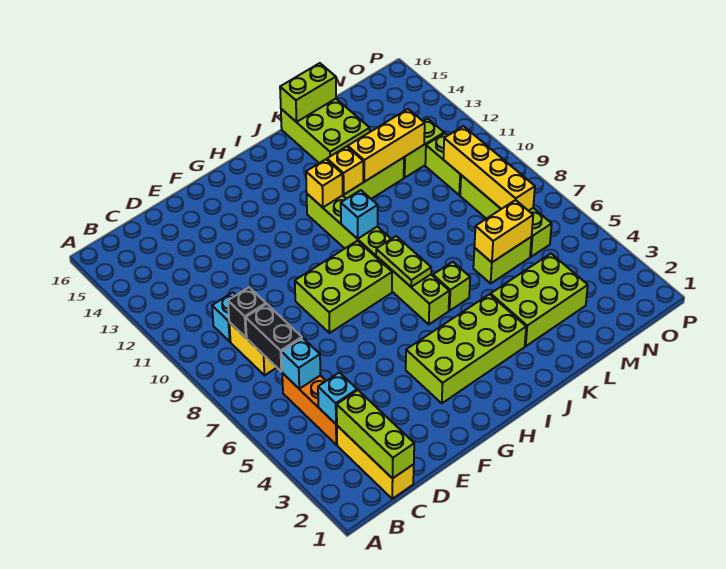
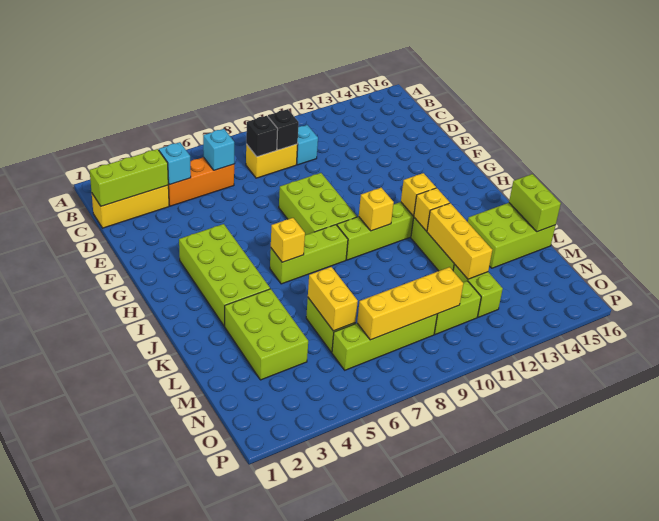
black brick C7:C8 level 2 -> black brick C8 level 2
none -> yellow brick I6 level 2
lime plate I7:I8 level 2 -> none
cyan brick I10 level 2 -> yellow brick I10 level 2
lime brick J6 level 1 -> none

